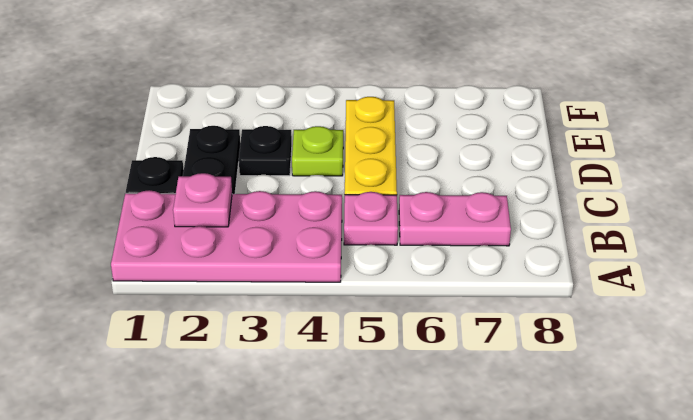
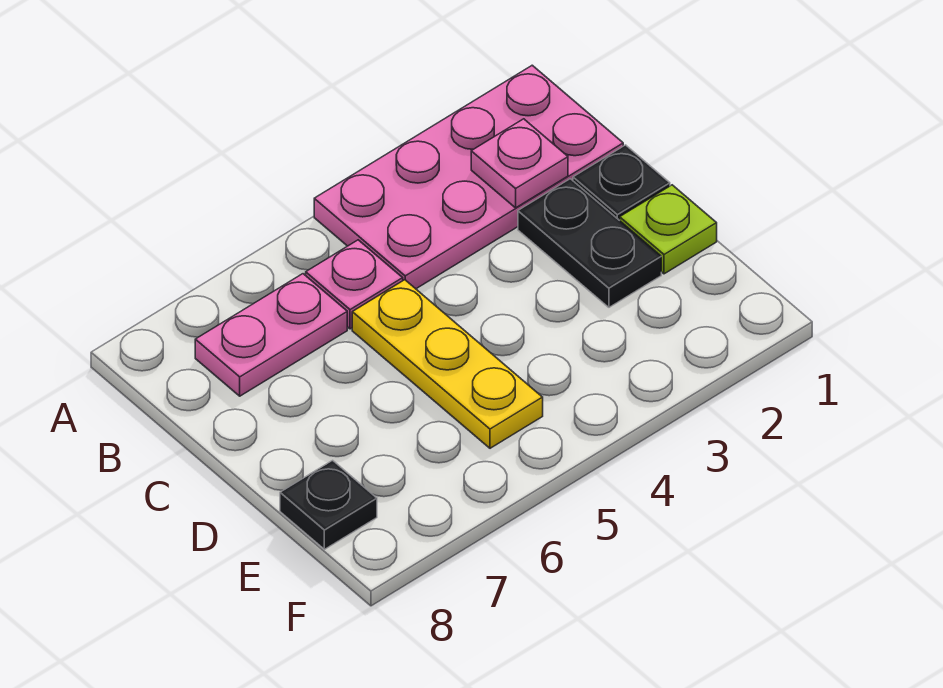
black plate D3 level 1 -> black plate E8 level 1
lime plate D4 level 1 -> lime plate D1 level 1

